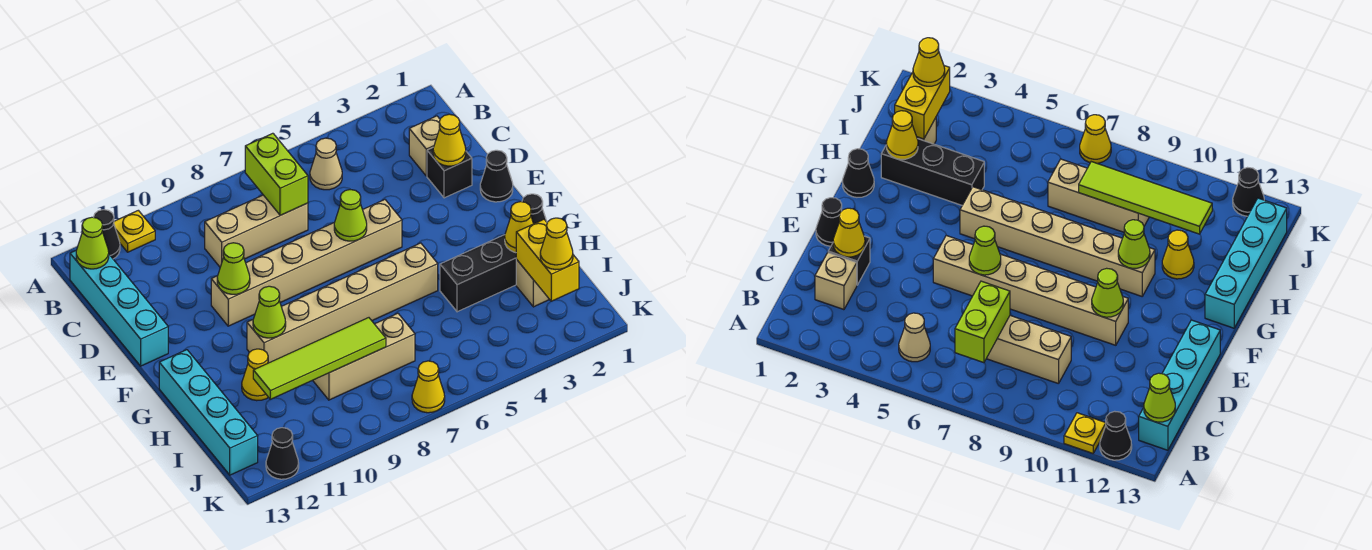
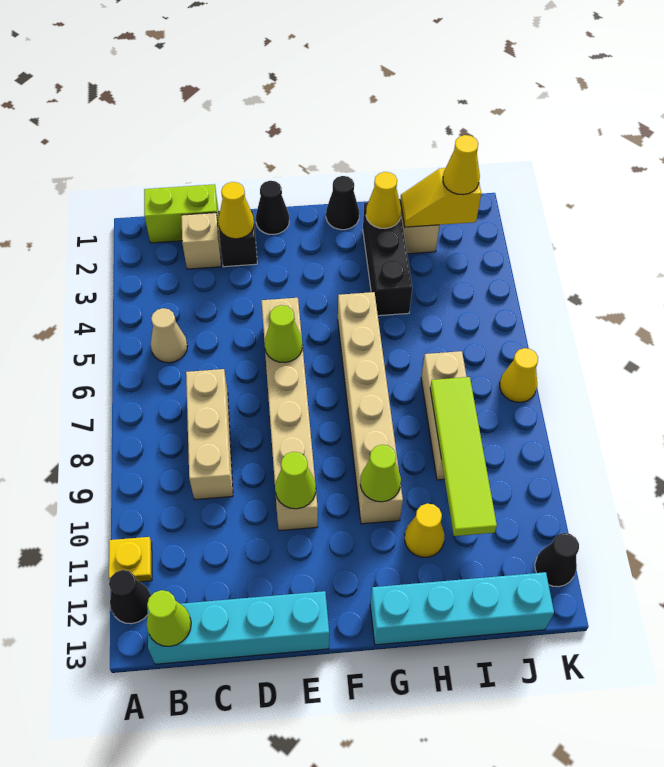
lime brick B7:C7 level 2 -> lime brick B1:C1 level 1
yellow brick I2:J2 level 2 -> yellow slope I2:J2 level 2 top J

